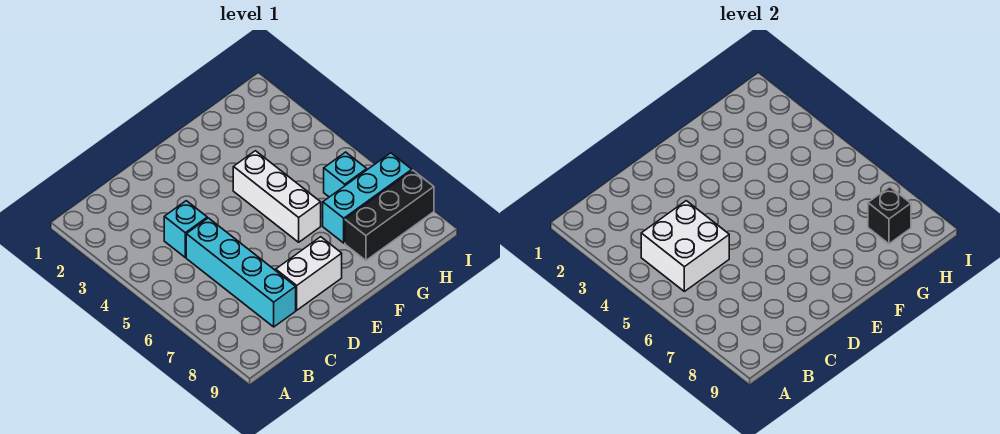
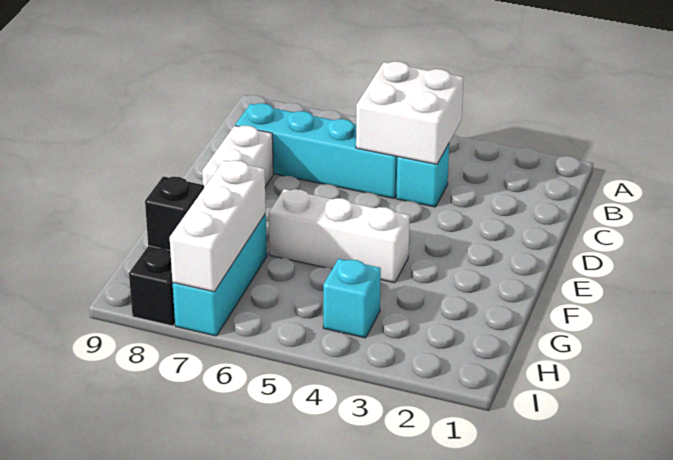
none -> white brick G7:I7 level 2
cyan brick H6 level 1 -> cyan brick H4 level 1

